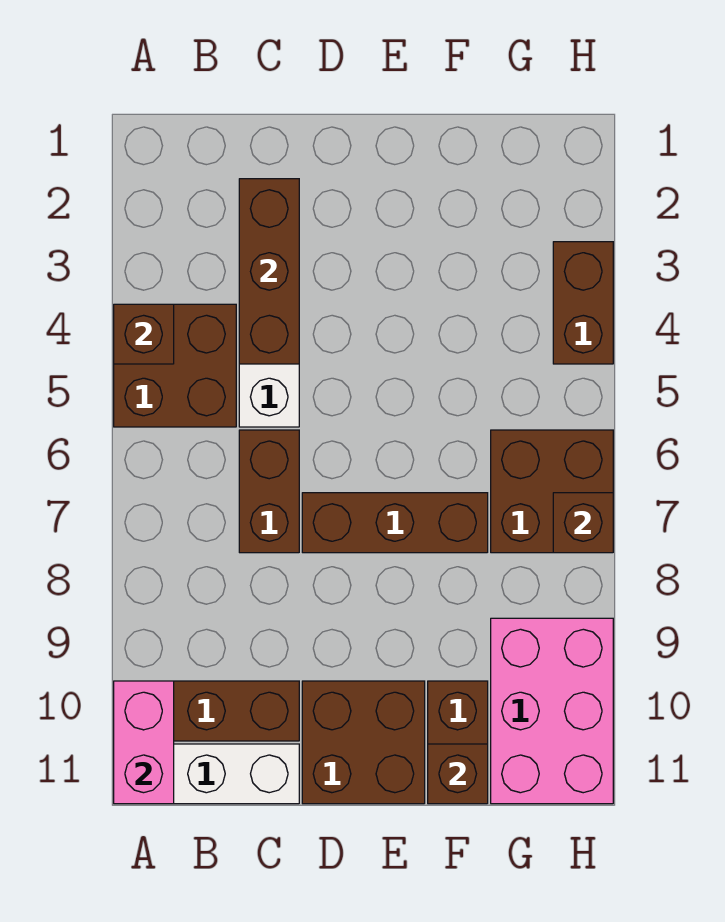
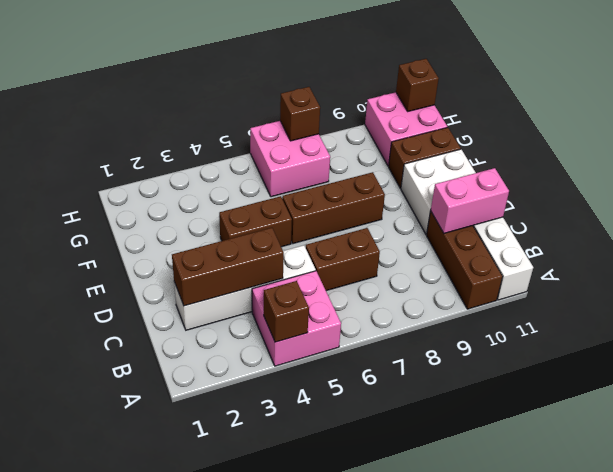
brown brick A4:B5 level 1 -> pink brick A4:B5 level 1
pink brick A10:A11 level 2 -> pink brick C10:C11 level 2
brown brick D7:F7 level 1 -> brown brick E6:E8 level 1
brown brick D10:E11 level 1 -> white brick D10:E11 level 1
brown brick F11 level 2 -> brown brick H11 level 2
brown brick G6:H7 level 1 -> pink brick G6:H7 level 1
pink brick G9:H11 level 1 -> pink brick G10:H11 level 1
brown brick H3:H4 level 1 -> brown brick E4:E5 level 1

